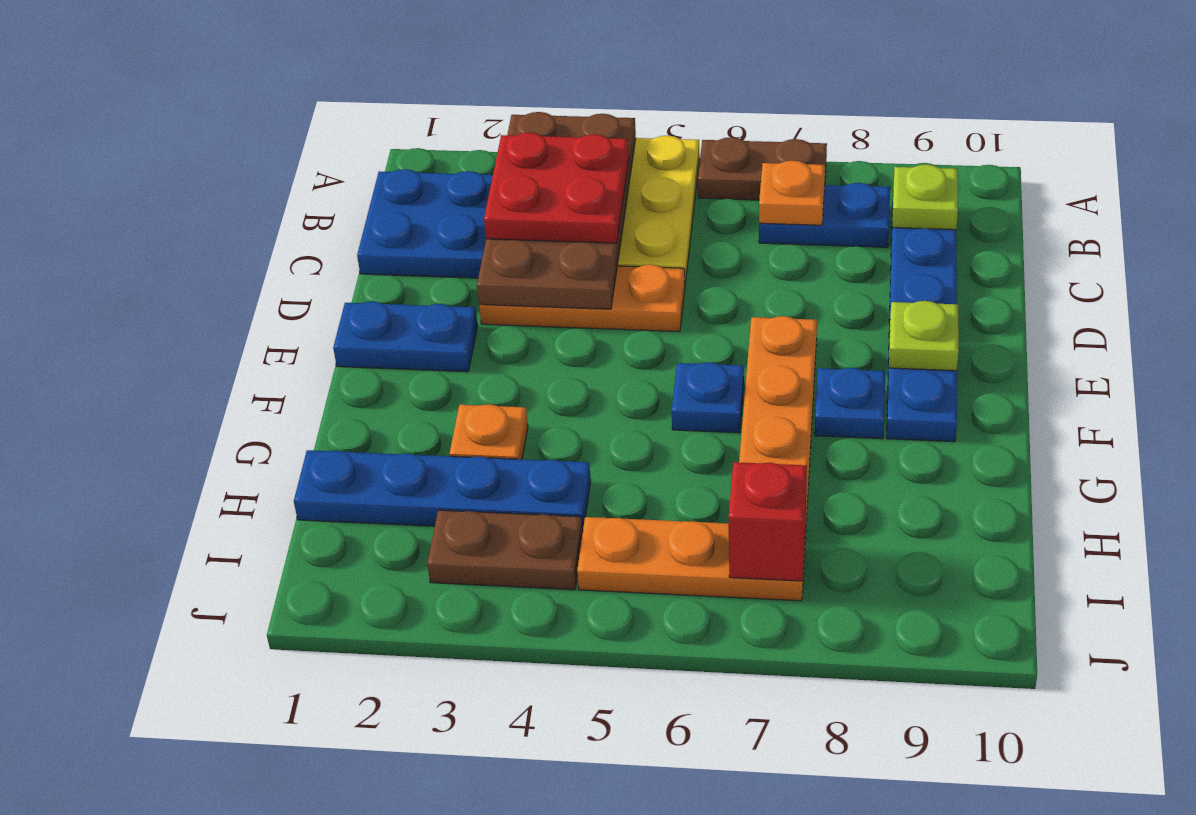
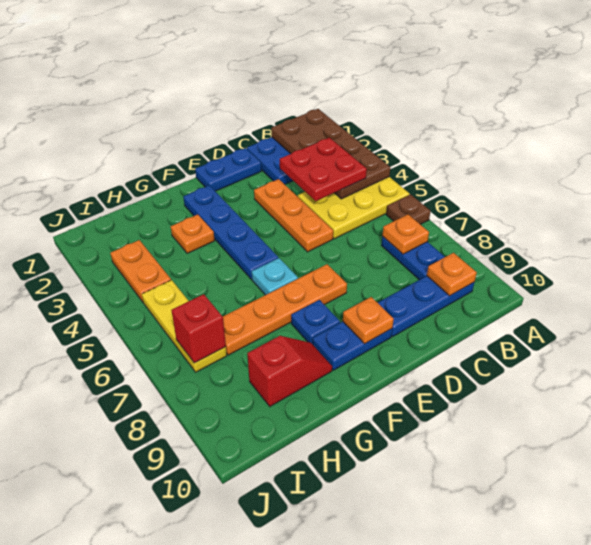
brown plate A3:D4 level 2 -> brown plate A1:B4 level 2
brown plate A6:A7 level 1 -> brown plate A6 level 1
lime plate B9 level 2 -> orange plate B9 level 2
blue plate E1:E2 level 1 -> blue plate D1:E1 level 1
lime plate E9 level 2 -> orange plate E9 level 2
blue plate F6 level 1 -> cyan plate F6 level 1
none -> red slope G9:H9 level 1 top H
blue plate H1:H4 level 1 -> blue plate F2:F5 level 1
brown plate I3:I4 level 1 -> orange plate I3:I4 level 1
orange plate I5:I7 level 1 -> yellow plate I5:I7 level 1

